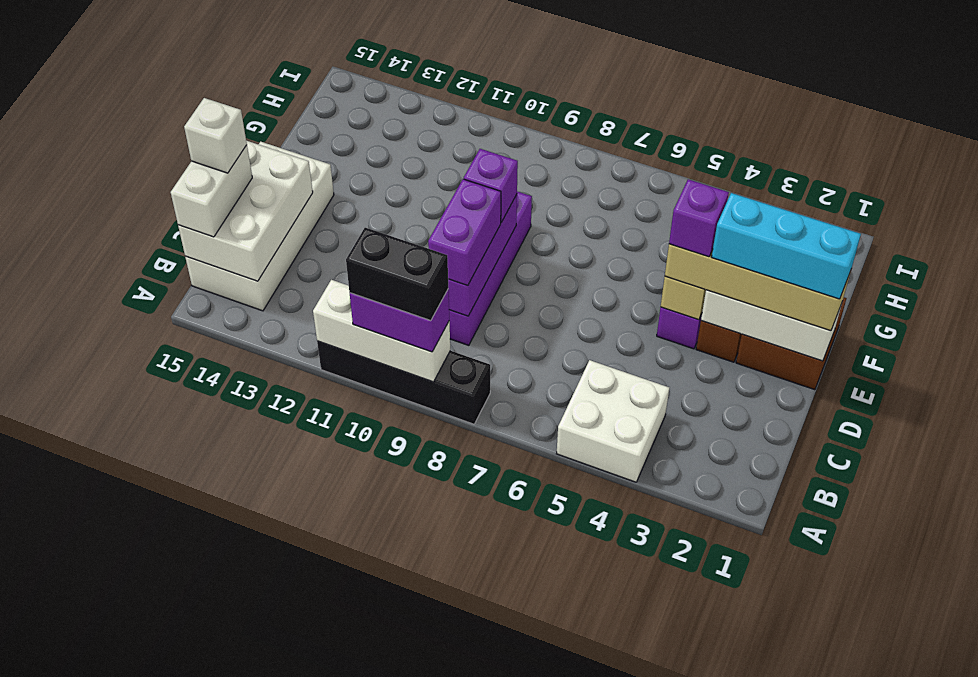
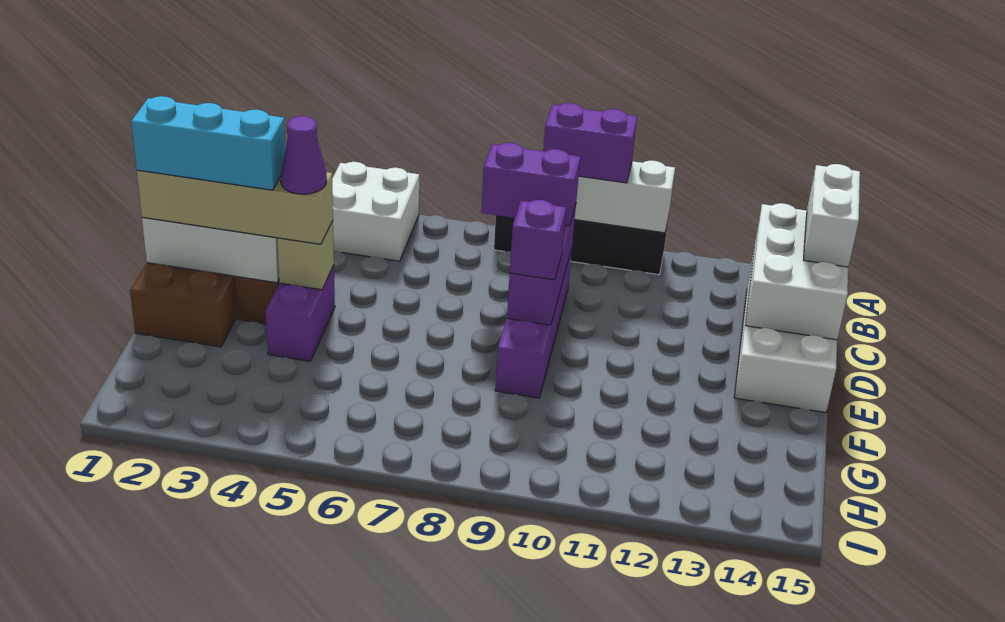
black brick A9:A10 level 4 -> none
purple brick C9:D9 level 3 -> purple brick C8:C9 level 3
white brick C15 level 4 -> none
purple brick E4 level 4 -> purple cone E4 level 4

